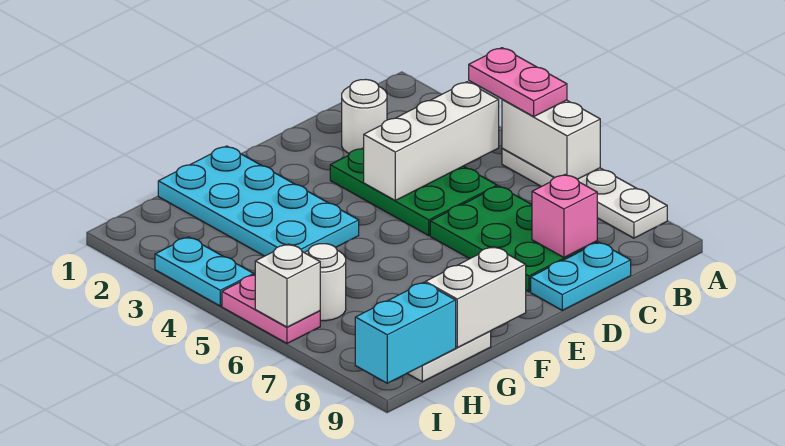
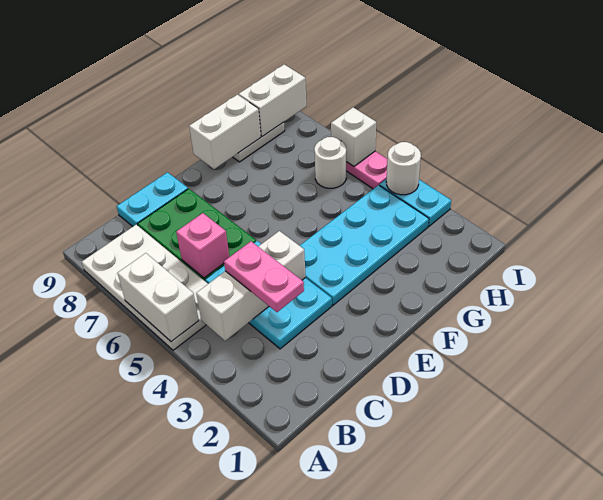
pink plate A4:A5 level 3 -> pink plate C3:C4 level 3
white plate A5:A8 level 1 -> white plate A5:B8 level 1
white round brick C2 level 1 -> white round brick I4 level 2
green plate C3:D5 level 1 -> cyan plate C3:D5 level 1
pink brick C8 level 2 -> pink brick C6 level 2
cyan plate F1:G4 level 1 -> cyan plate E3:H4 level 1
cyan brick H9:I9 level 2 -> white brick H9:I9 level 2

